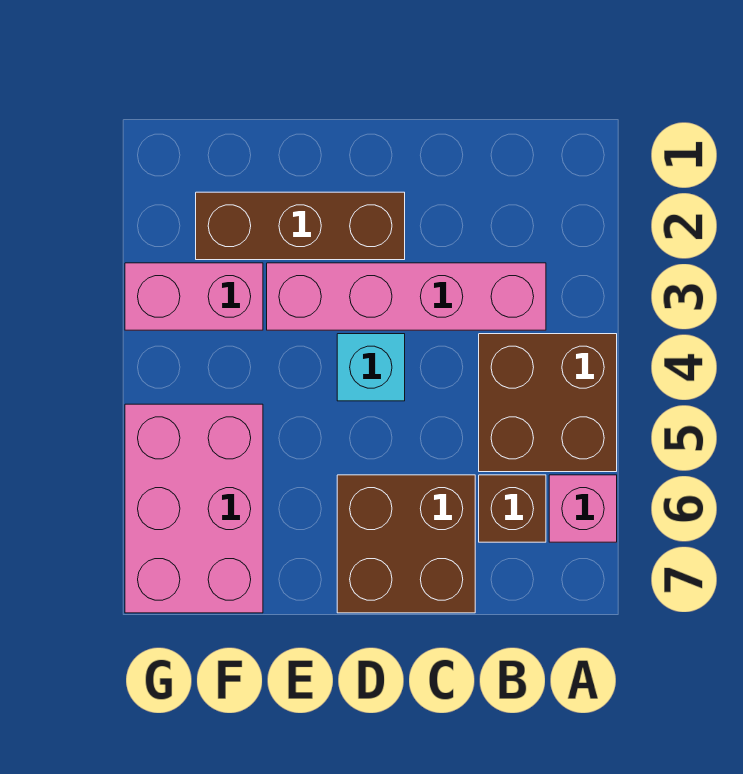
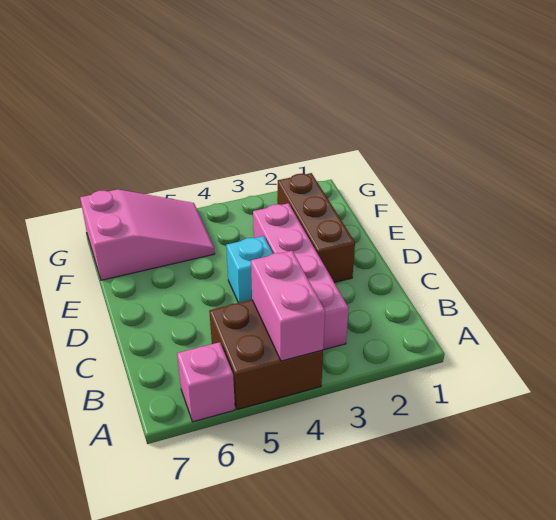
brown brick B6 level 1 -> none
brown brick C6:D7 level 1 -> none
pink brick F3:G3 level 1 -> pink brick A4:B4 level 2
pink brick F5:G7 level 1 -> pink slope F5:G7 level 1 top 7

